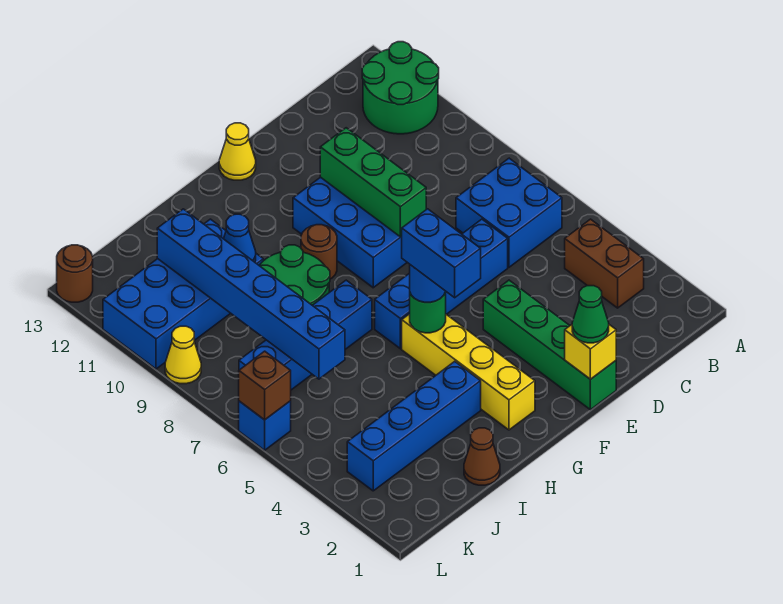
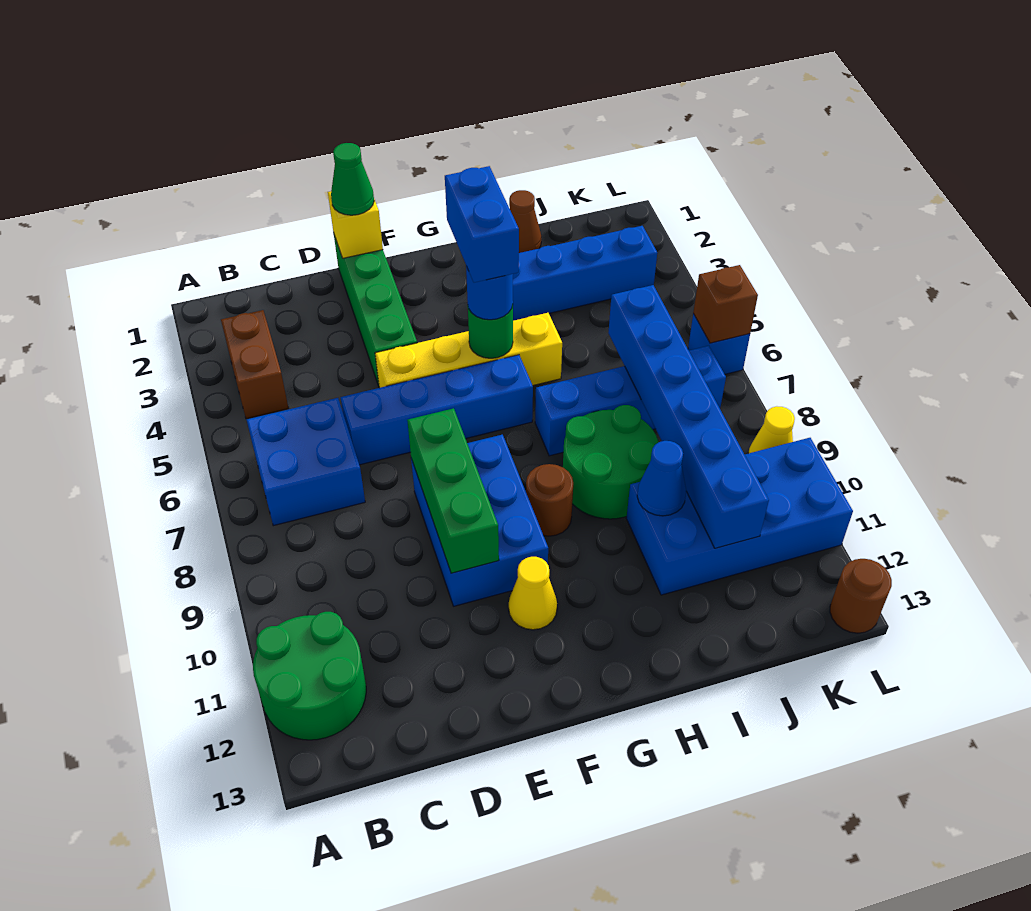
yellow cone F13 level 1 -> yellow cone F11 level 1
yellow brick G2:G5 level 1 -> yellow brick E5:H5 level 1

